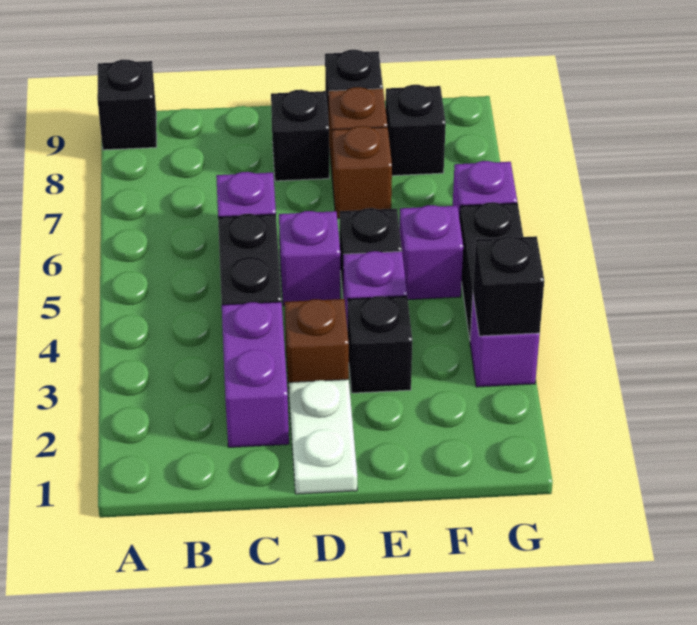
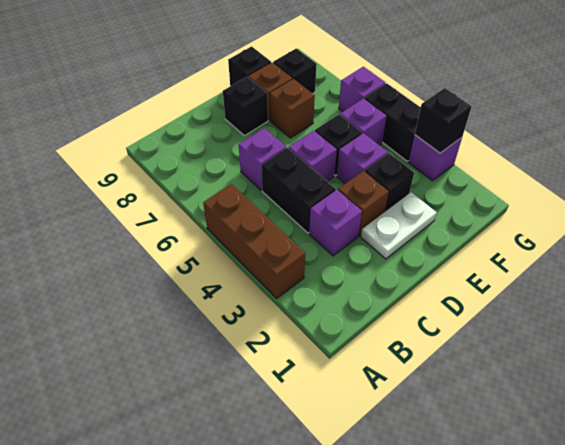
none -> brown brick A3:A5 level 1
black brick A9 level 1 -> none
purple brick C2:C3 level 1 -> purple brick C3 level 1
white plate D1:D2 level 1 -> white plate D2:E2 level 1

